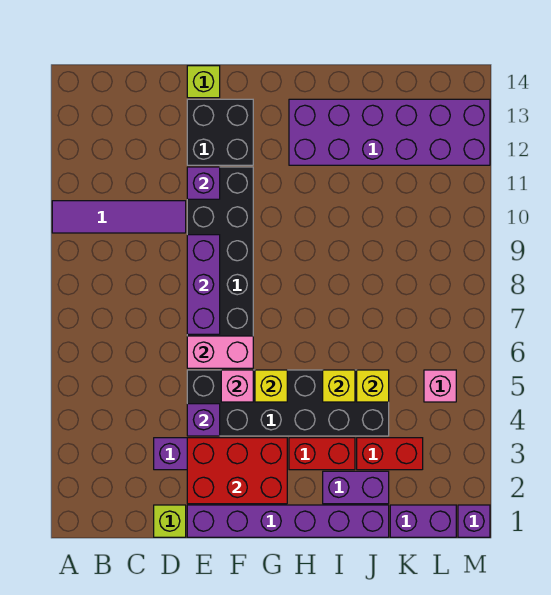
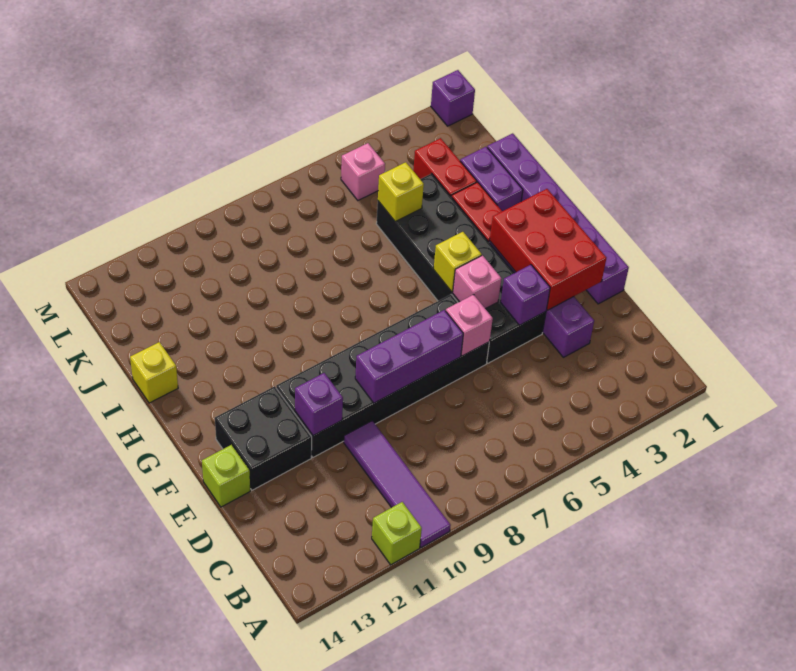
lime brick D1 level 1 -> lime brick A11 level 1
pink brick E6:F6 level 2 -> pink brick E6 level 2
purple brick H12:M13 level 1 -> none
yellow brick I5 level 2 -> yellow brick I14 level 1
purple brick K1:L1 level 1 -> none

